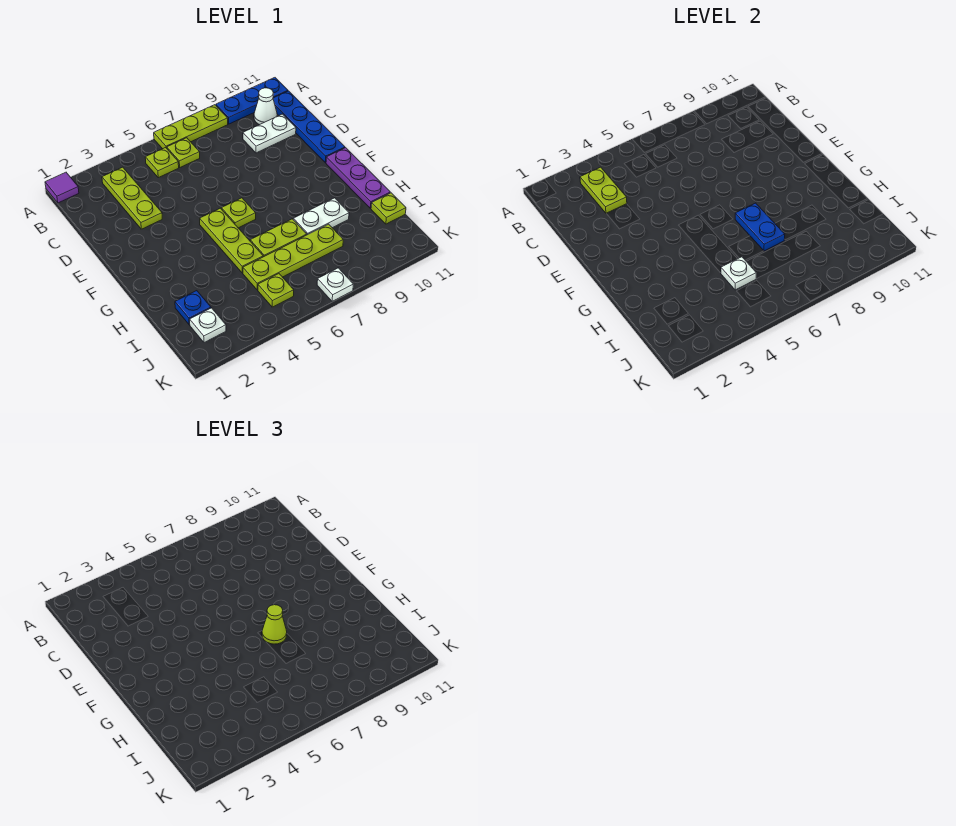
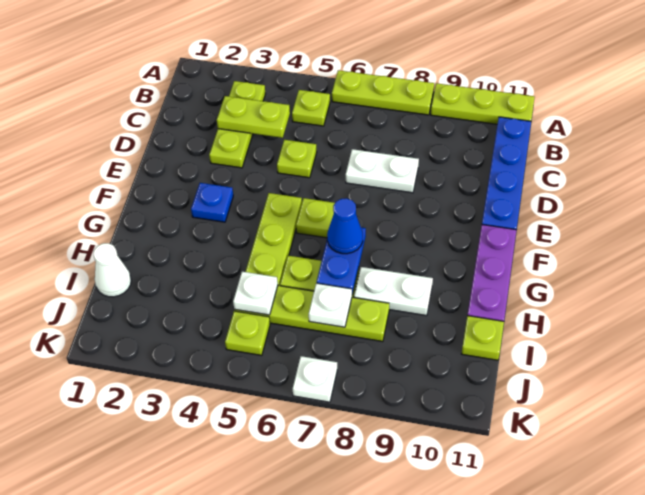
purple tile A1 level 1 -> none
blue plate A9:A11 level 1 -> lime plate A9:A11 level 1
lime plate B3:C3 level 2 -> lime plate C3:C4 level 2
lime plate B6 level 1 -> lime plate D5 level 1
white cone B10 level 1 -> white cone I1 level 1
white plate C9:C10 level 1 -> white plate D7:D8 level 1
lime cone G7 level 3 -> blue cone G7 level 3
blue plate I2 level 1 -> blue plate F3 level 1
white plate J2 level 1 -> white plate I7 level 2

